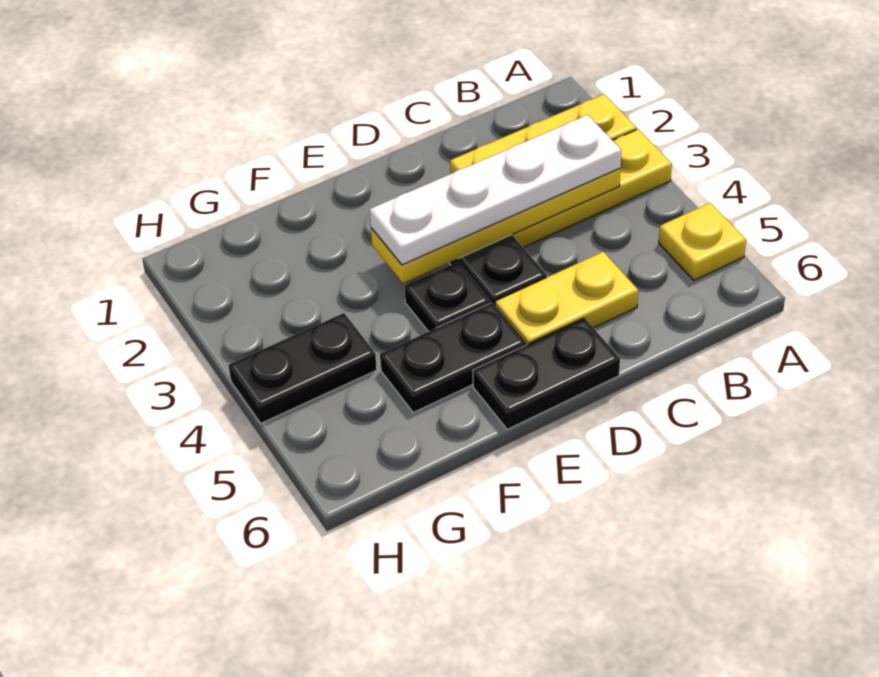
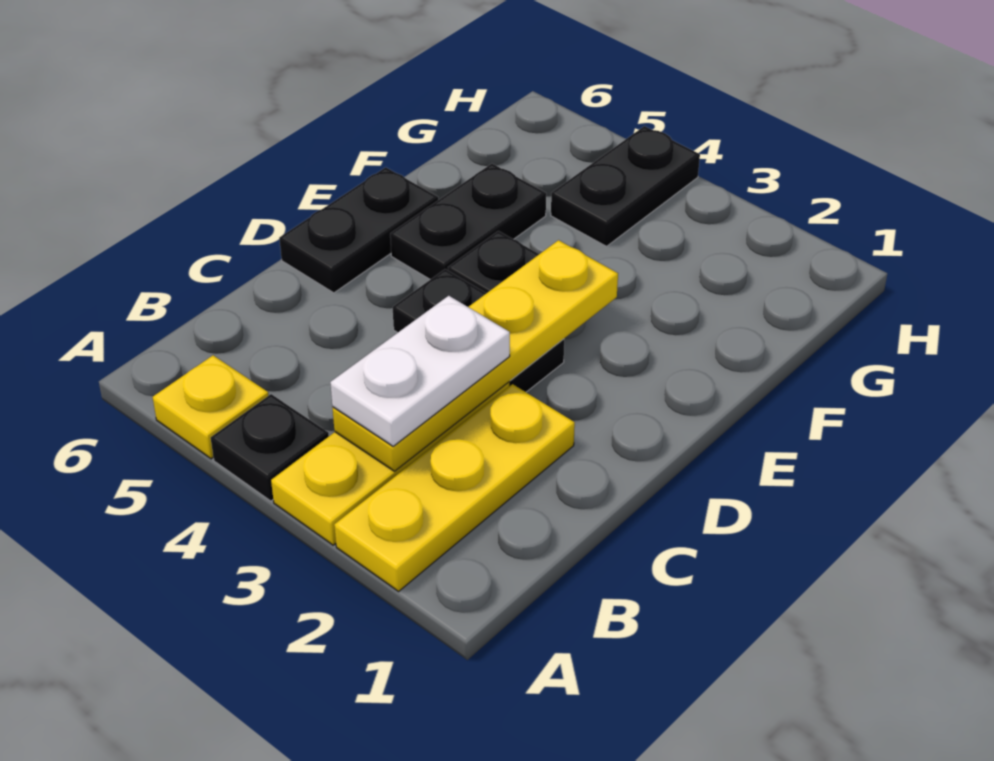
none -> black plate A4 level 1
white plate B3:E3 level 3 -> white plate B3:C3 level 3
yellow plate C5:D5 level 1 -> none

